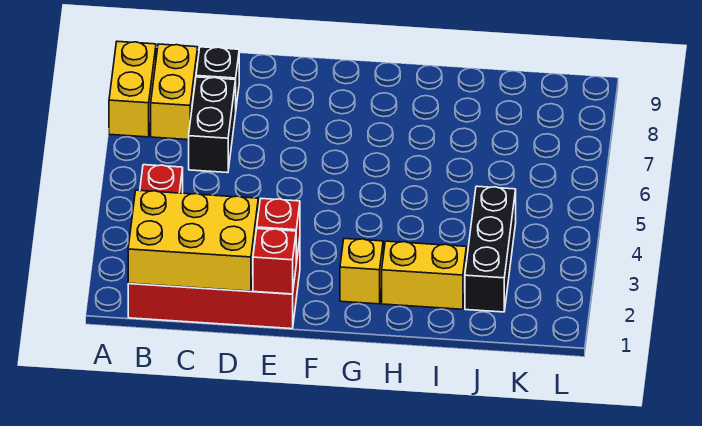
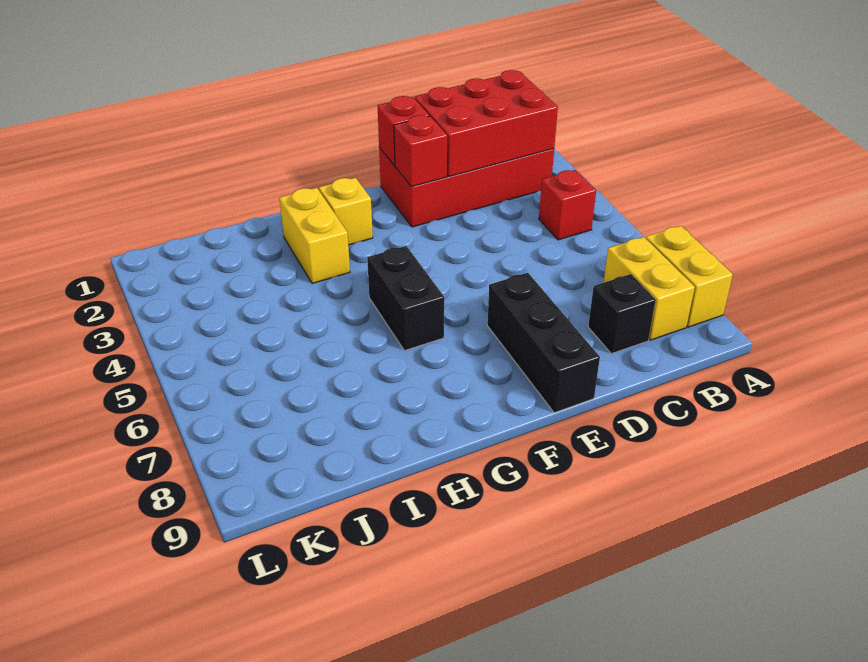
yellow brick B1:D2 level 2 -> red brick B1:D2 level 2
black brick C6:C7 level 1 -> black brick G5:G6 level 1
yellow brick H2:I2 level 1 -> yellow brick H2:H3 level 1
black brick J2:J4 level 1 -> black brick E7:E9 level 1

